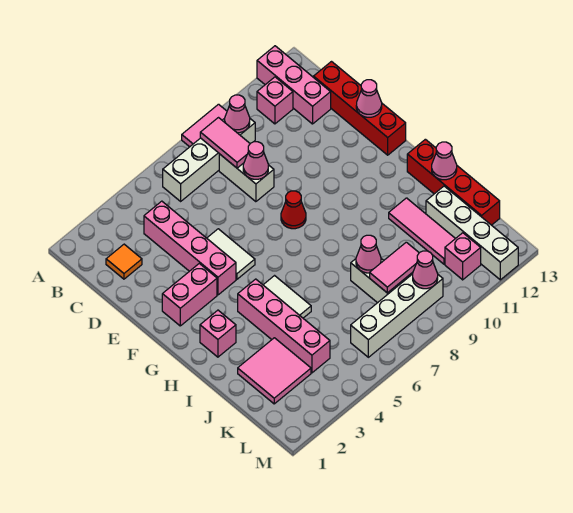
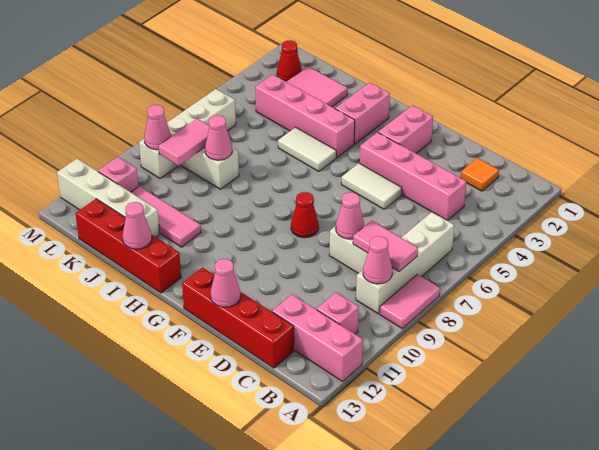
pink brick H2 level 1 -> pink brick H2:H3 level 1
none -> red cone L2 level 1

